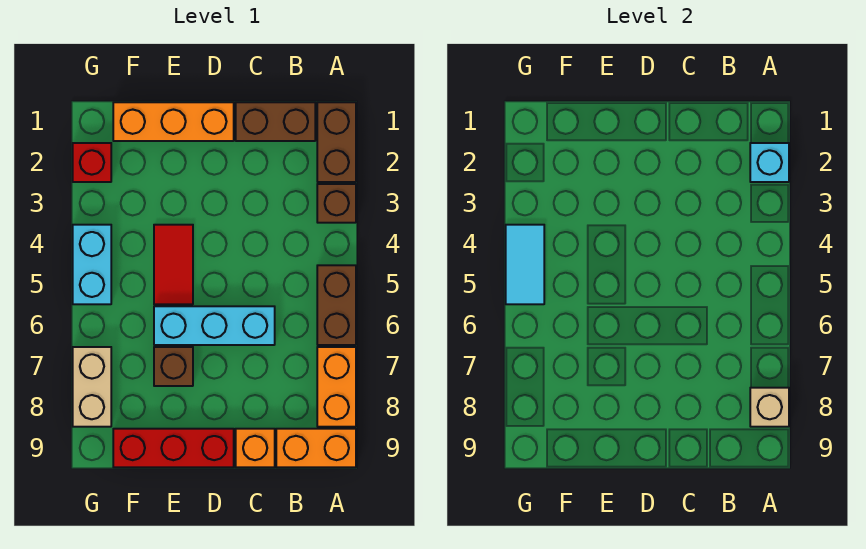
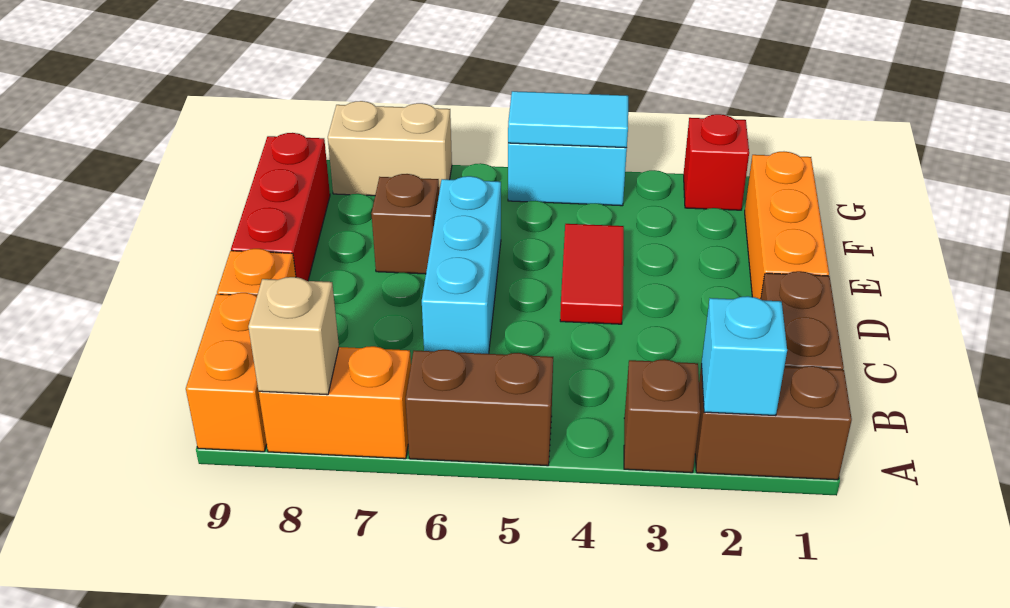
red tile E4:E5 level 1 -> red tile D4:E4 level 1

